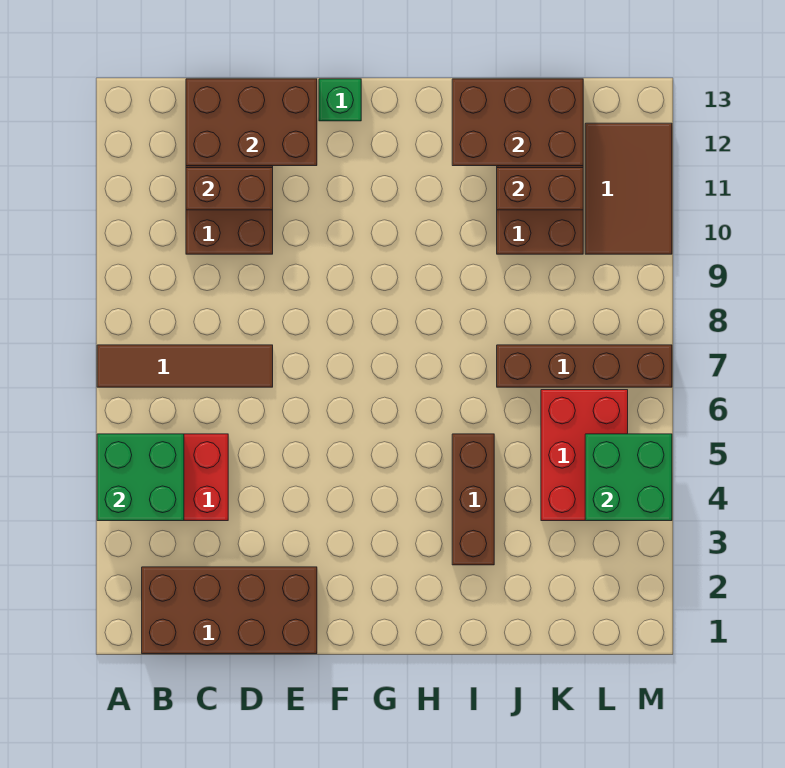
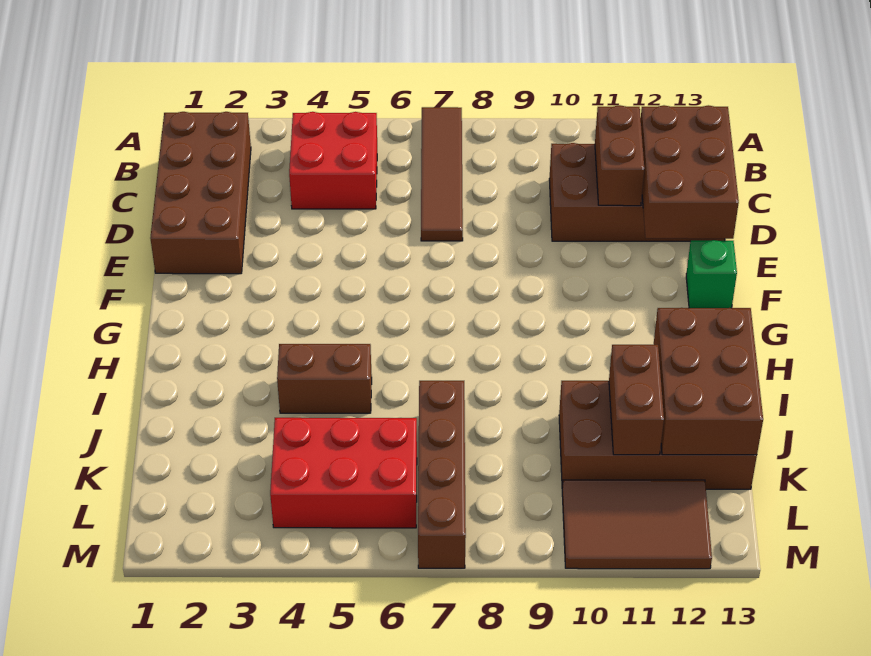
green brick A4:B5 level 2 -> none
brown brick I3:I5 level 1 -> brown brick I4:I5 level 1
green brick L4:M5 level 2 -> none

